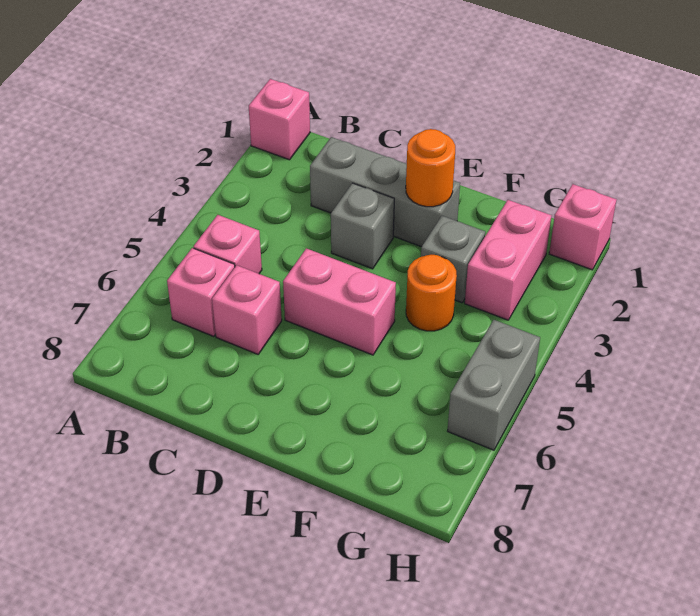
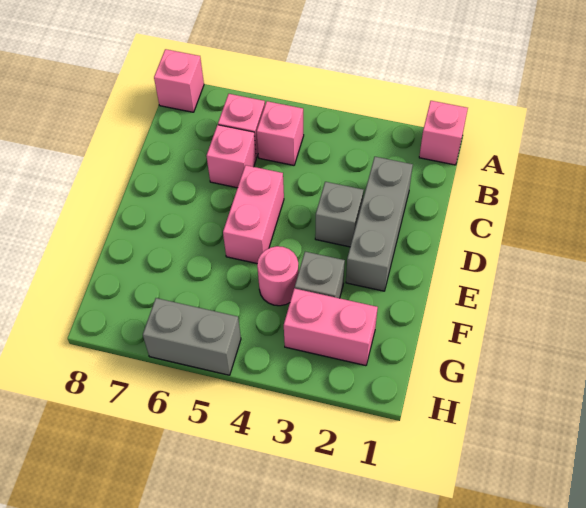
orange round brick E2 level 2 -> none
orange round brick F4 level 1 -> pink round brick F4 level 1
pink brick H1 level 1 -> pink brick A8 level 1

